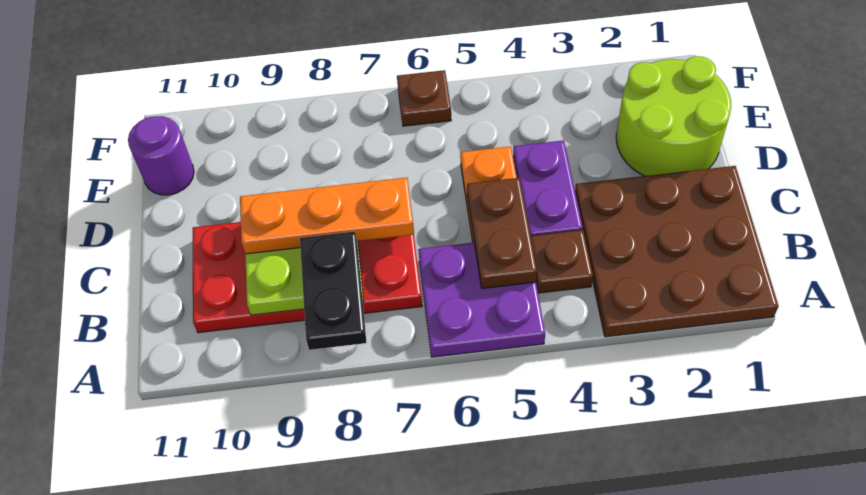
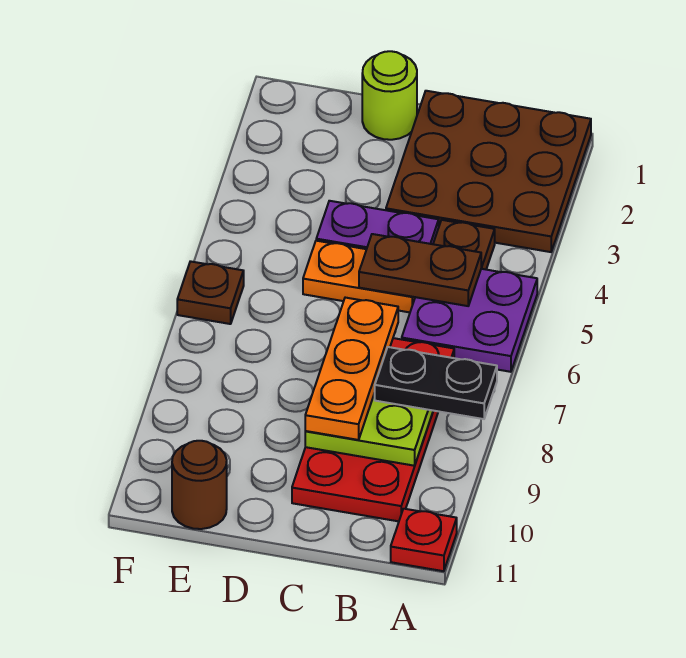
none -> red plate A11 level 1
lime round brick D1:E2 level 1 -> lime round brick D1 level 1
purple round brick E11 level 1 -> brown round brick E11 level 1

